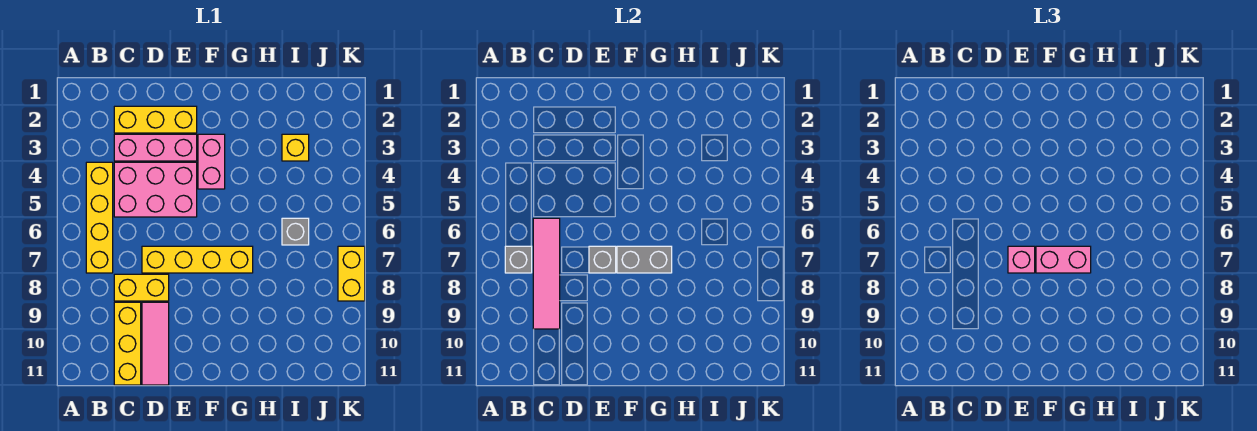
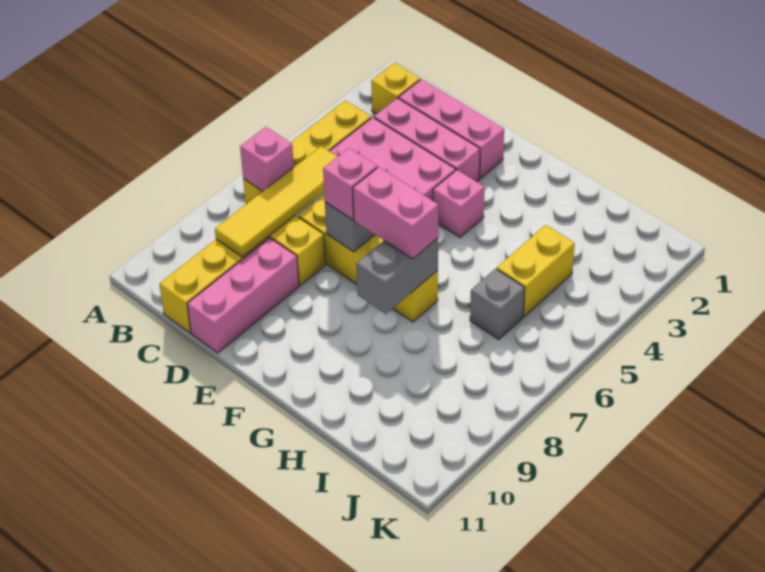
grey brick B7 level 2 -> pink brick B7 level 2
yellow brick C2:E2 level 1 -> pink brick C2:E2 level 1
pink tile C6:C9 level 2 -> yellow tile C6:C9 level 2
pink tile D9:D11 level 1 -> pink brick D9:D11 level 1
pink brick F3:F4 level 1 -> pink brick F4 level 1
grey brick F7:G7 level 2 -> grey brick G7:G8 level 2
yellow brick I3 level 1 -> yellow brick B2 level 1
yellow brick K7:K8 level 1 -> yellow brick I4:I5 level 1

